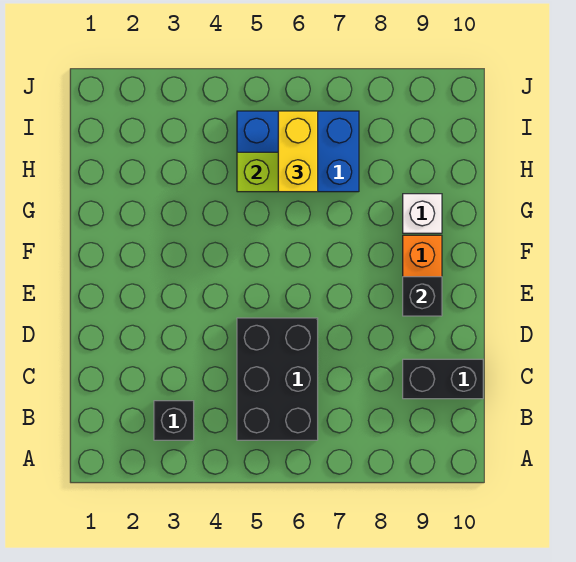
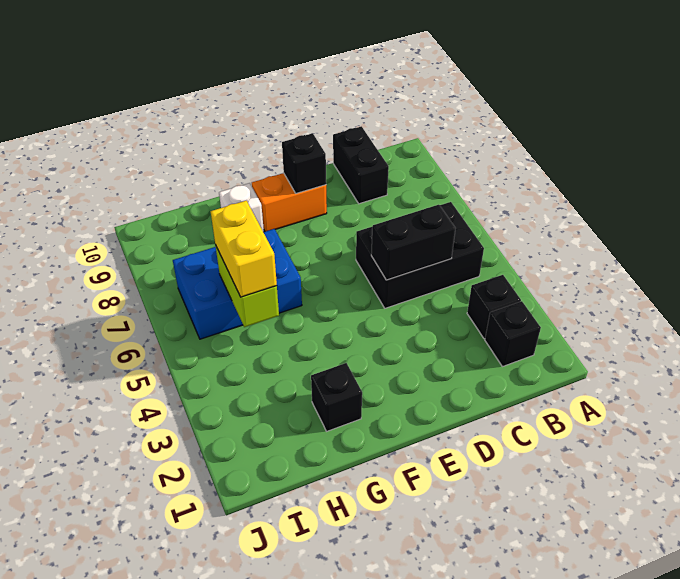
none -> black brick B2 level 1
none -> black brick C5:D5 level 2
none -> black brick G2 level 1
blue brick H5:I7 level 1 -> blue brick G6:I7 level 1
yellow brick H6:I6 level 3 -> yellow brick H5:H6 level 3

